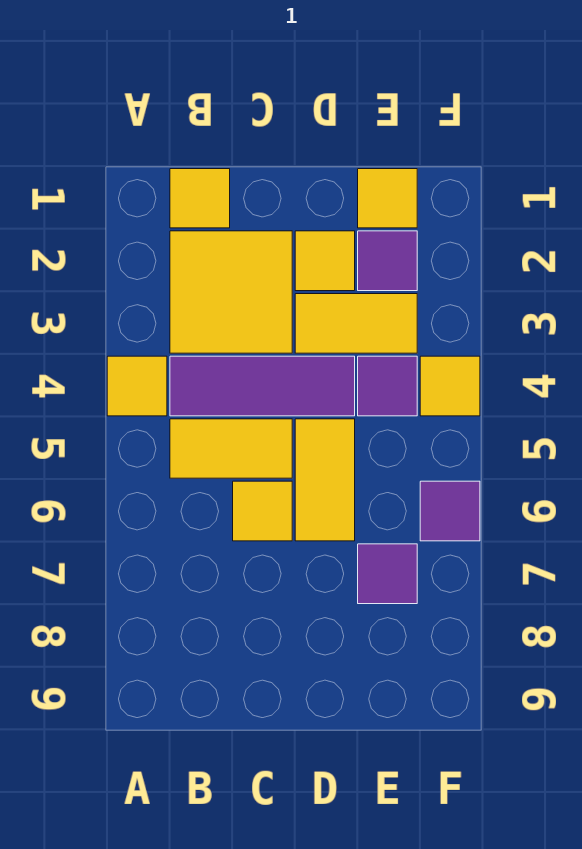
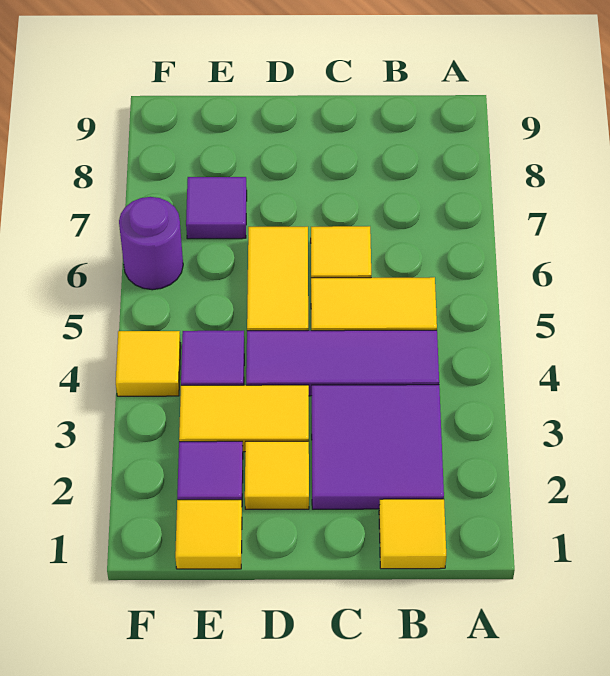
yellow tile A4 level 1 -> none
yellow tile B2:C3 level 1 -> purple tile B2:C3 level 1
purple tile F6 level 1 -> purple round brick F6 level 1

